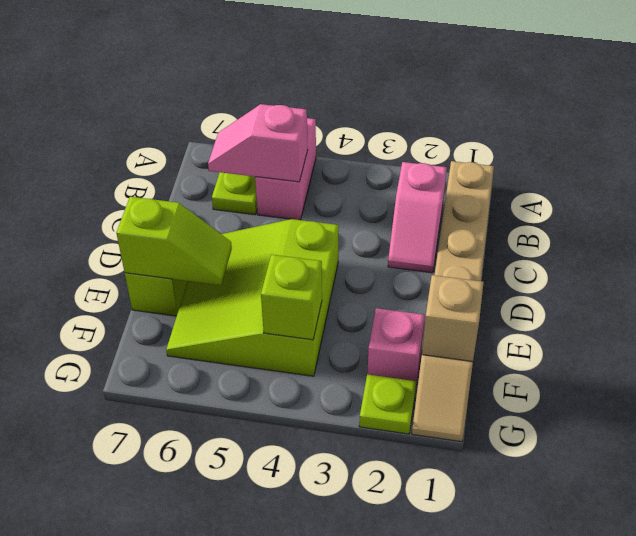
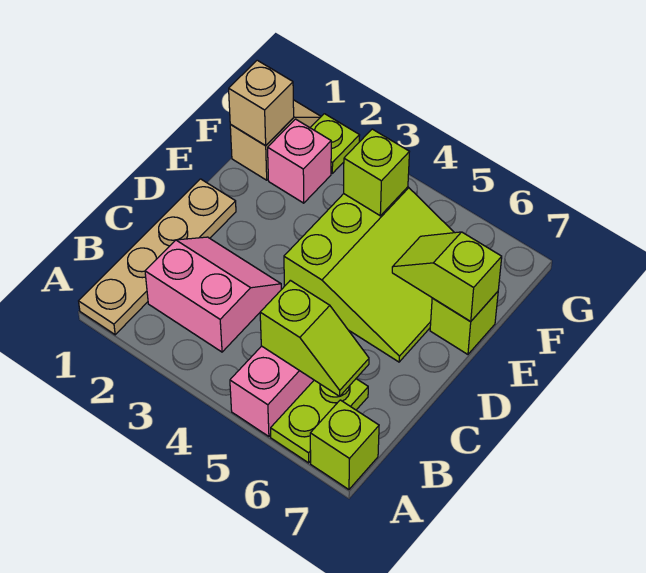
none -> lime brick A7 level 1
pink slope B2:C2 level 1 top B -> pink slope B2:C3 level 1 top B
pink slope B5:B6 level 2 top 5 -> lime slope B5:B6 level 2 top 5

